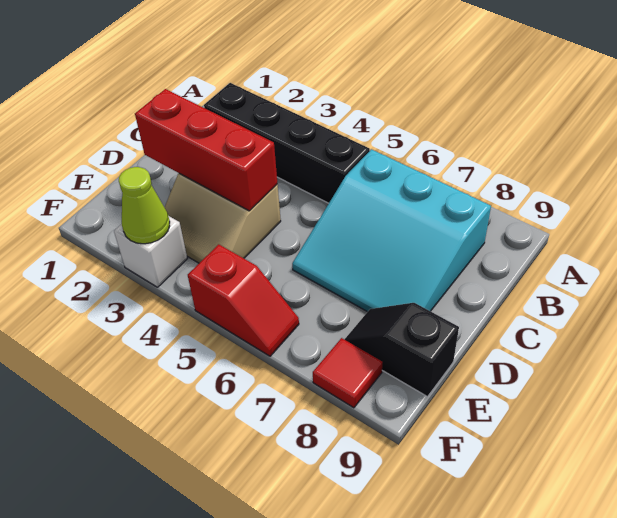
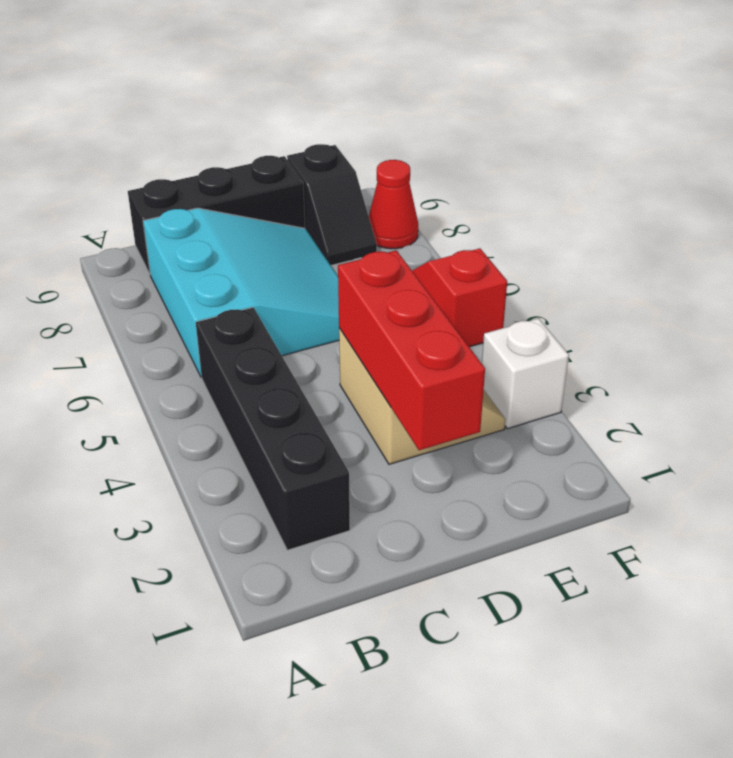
none -> black brick B9:D9 level 1
lime cone F3 level 2 -> none
red tile F8 level 1 -> red cone F8 level 1

